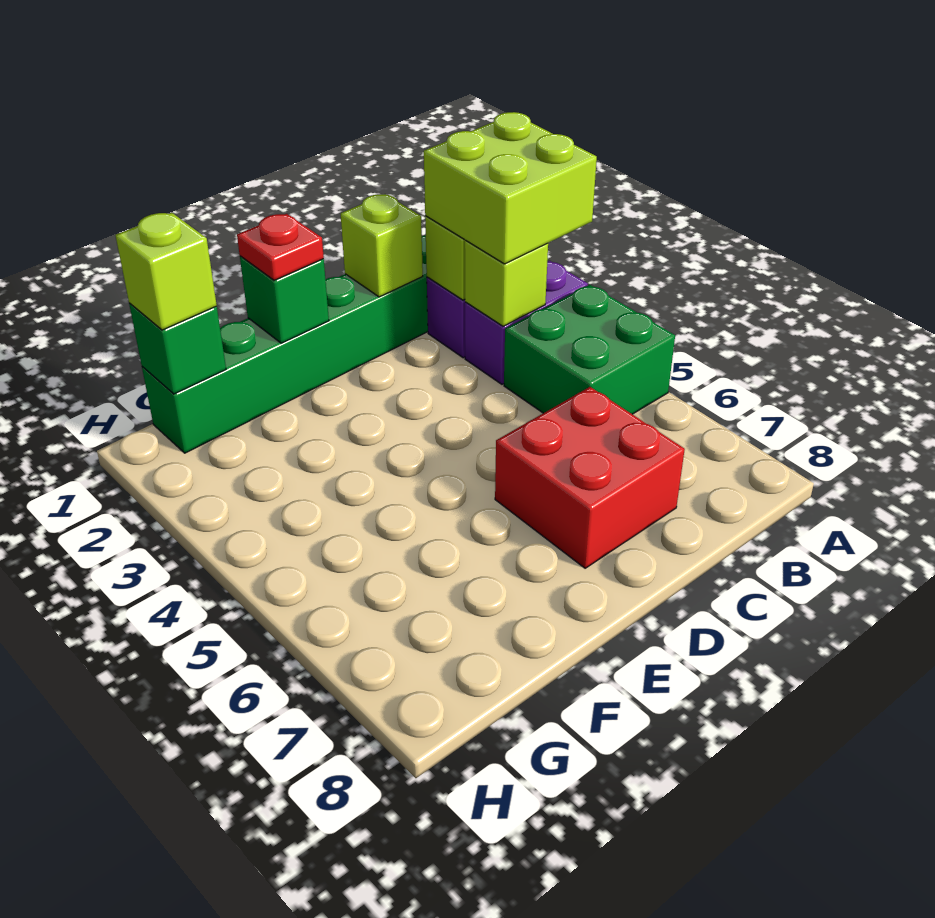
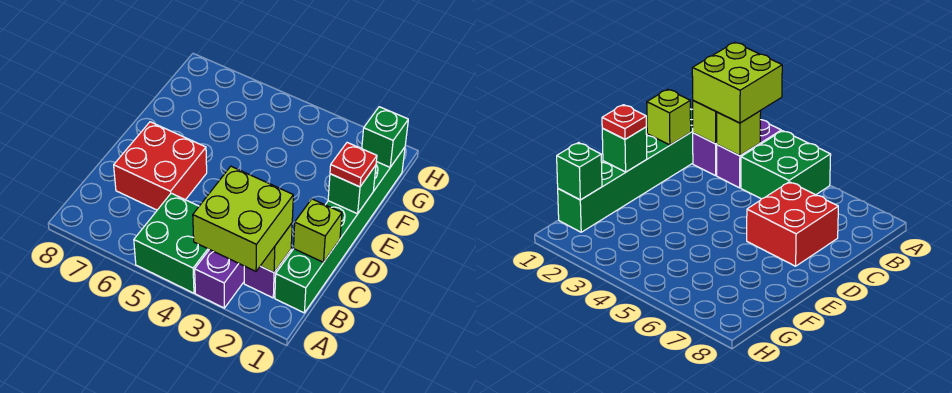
lime brick G1 level 3 -> none

